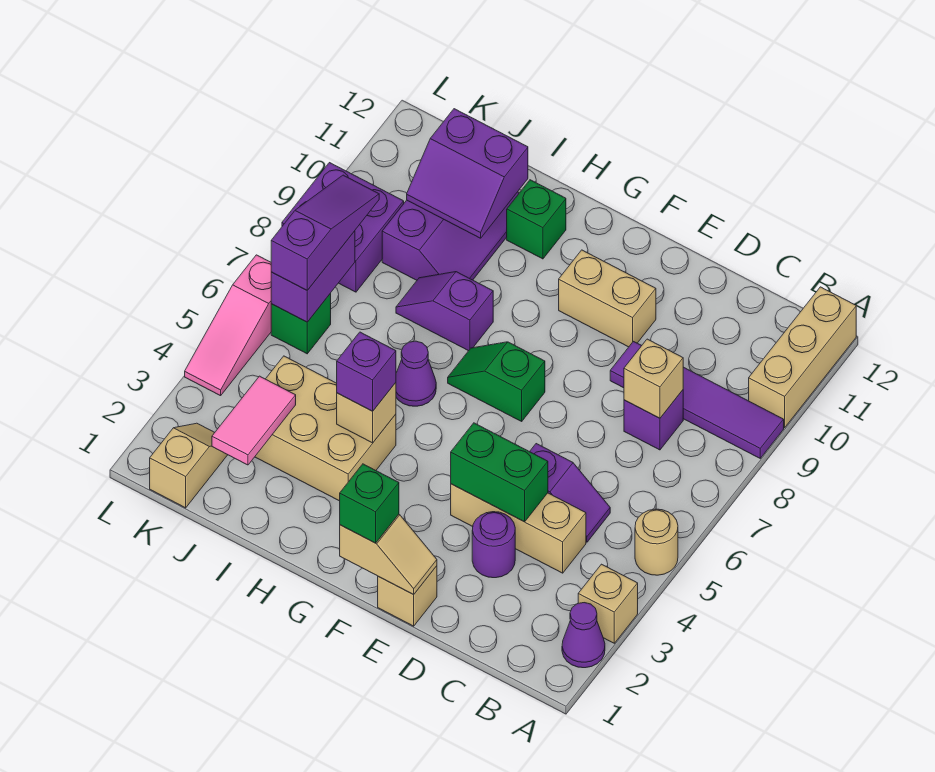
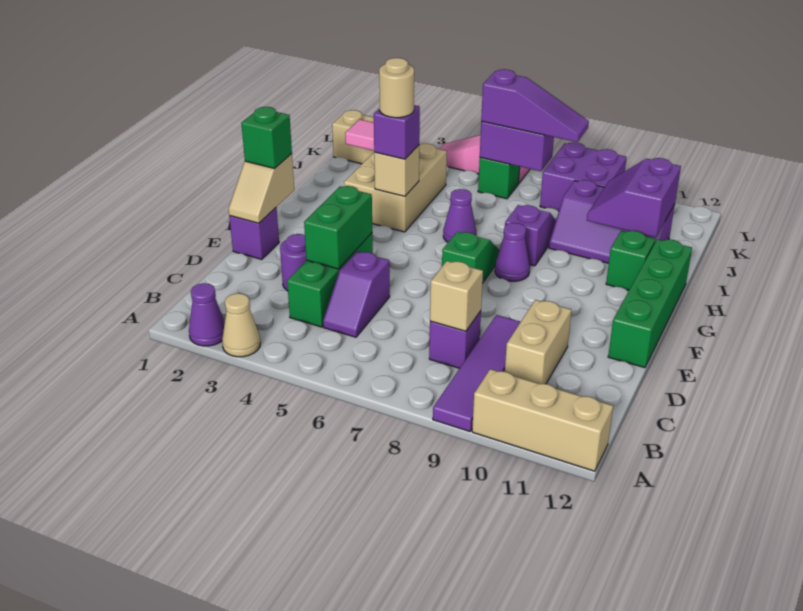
tan brick A3 level 1 -> tan cone A3 level 1
tan round brick A5 level 1 -> tan round brick H4 level 4
tan brick C4:E4 level 1 -> green brick C4:E4 level 1
tan brick E1 level 1 -> purple brick E1 level 1
tan brick E10:F10 level 1 -> tan brick C10:D10 level 1
none -> green brick E12:H12 level 1
none -> purple cone G8 level 1

